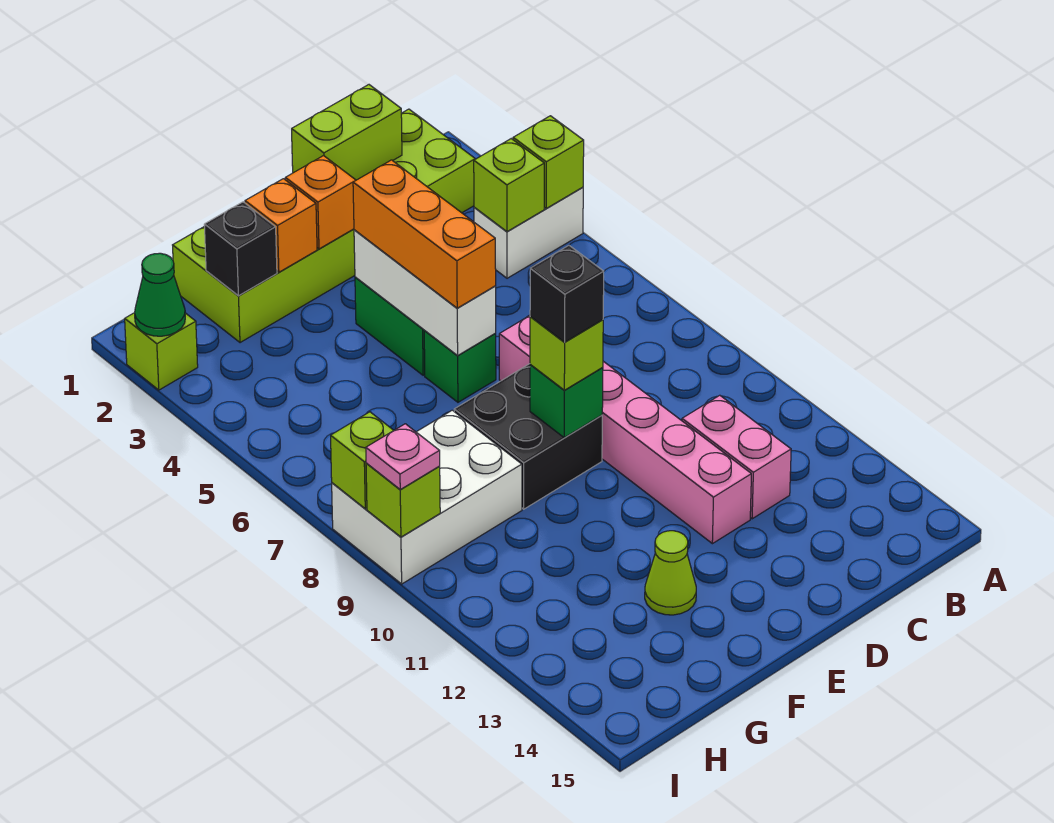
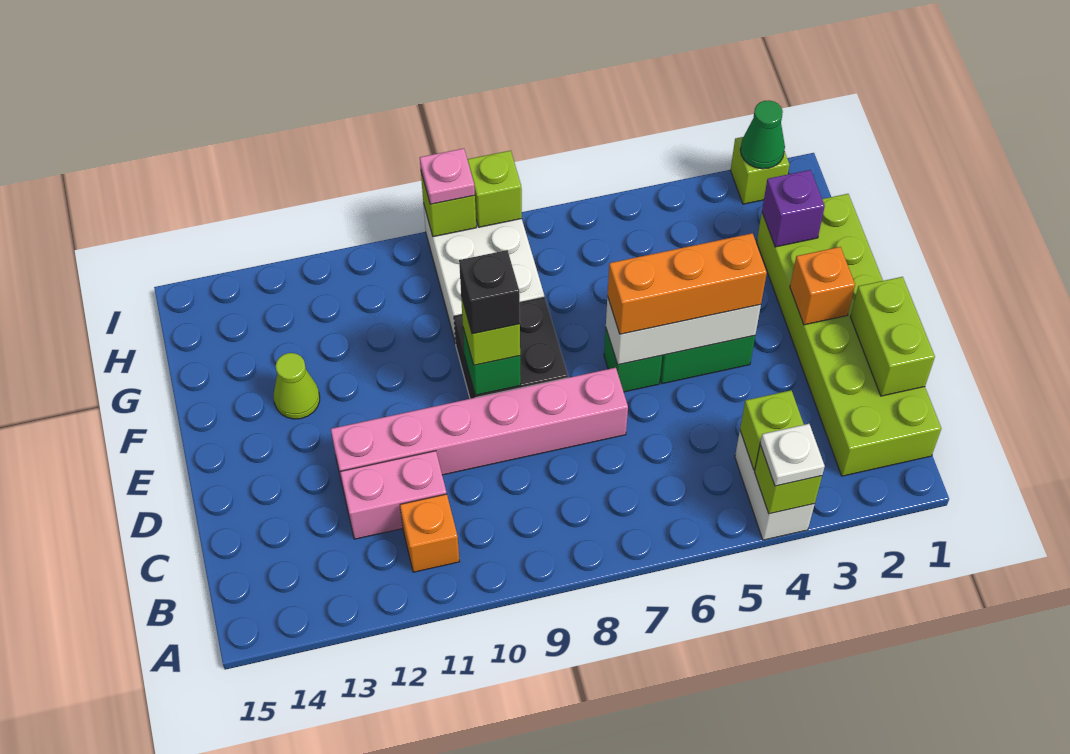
none -> white plate A4 level 3
orange brick F2 level 2 -> orange brick B11 level 1
black brick G2 level 2 -> purple brick G2 level 2

